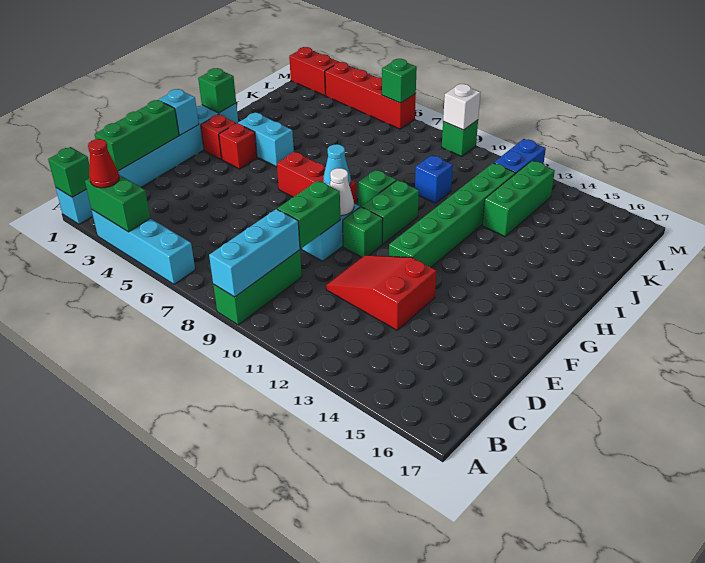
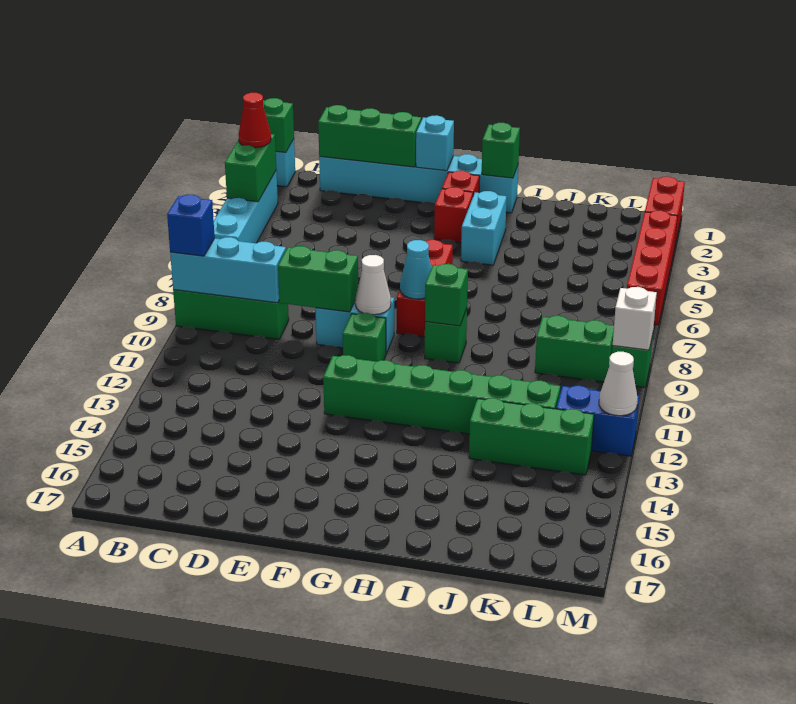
red slope D11:E13 level 1 top 13 -> none
green brick G10:H10 level 1 -> green brick K9:L9 level 1
blue brick J10 level 1 -> blue brick A9 level 3
green brick M6 level 2 -> green brick H9 level 2
none -> white cone M12 level 2

